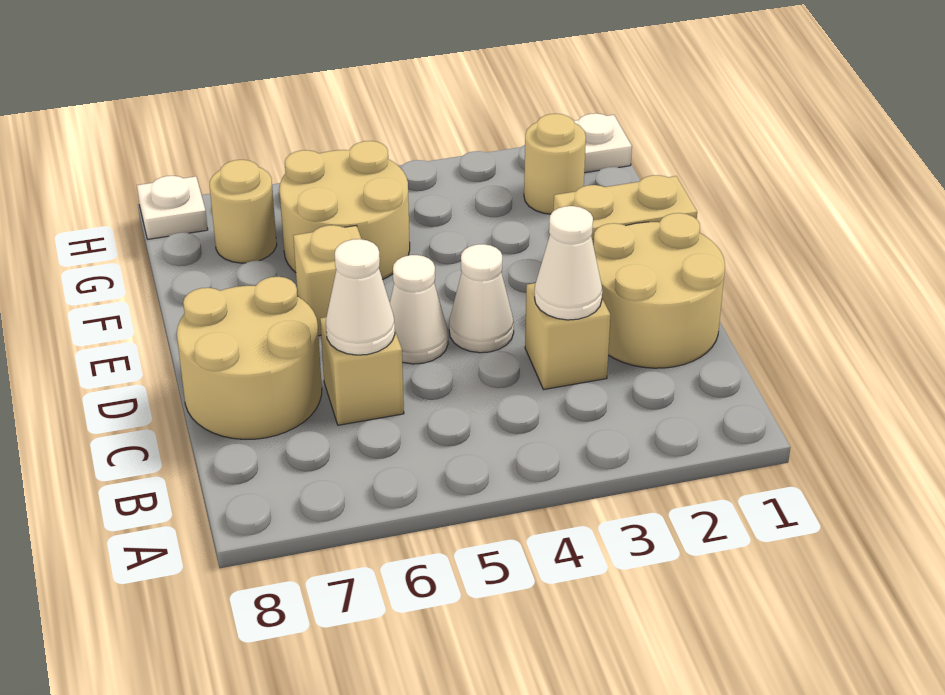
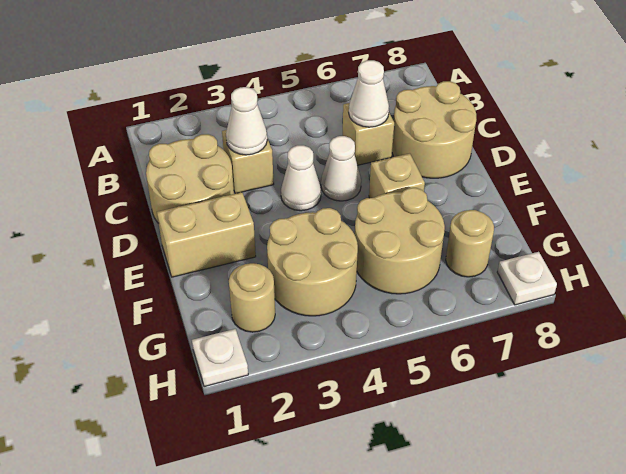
none -> tan round brick F3:G4 level 1

